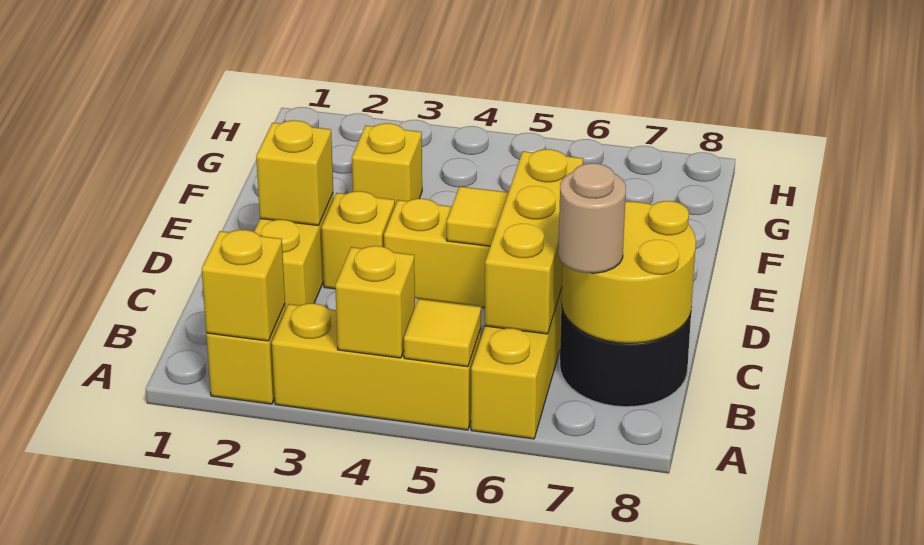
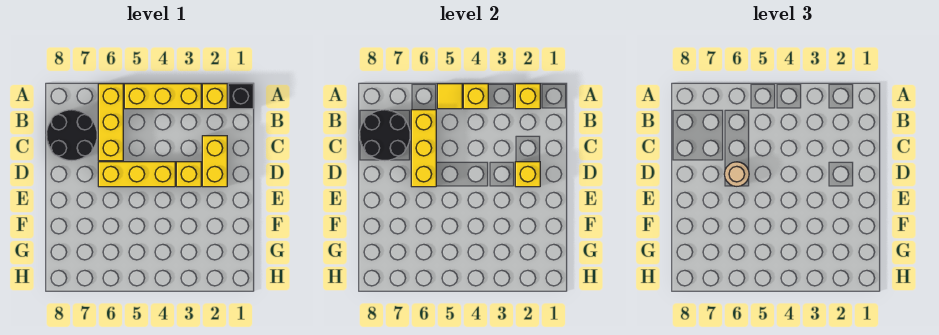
none -> black brick A1 level 1
yellow round brick B7:C8 level 2 -> black round brick B7:C8 level 2
tan round brick B7 level 3 -> tan round brick D6 level 3
yellow tile D5 level 2 -> none
yellow brick F3 level 1 -> none

